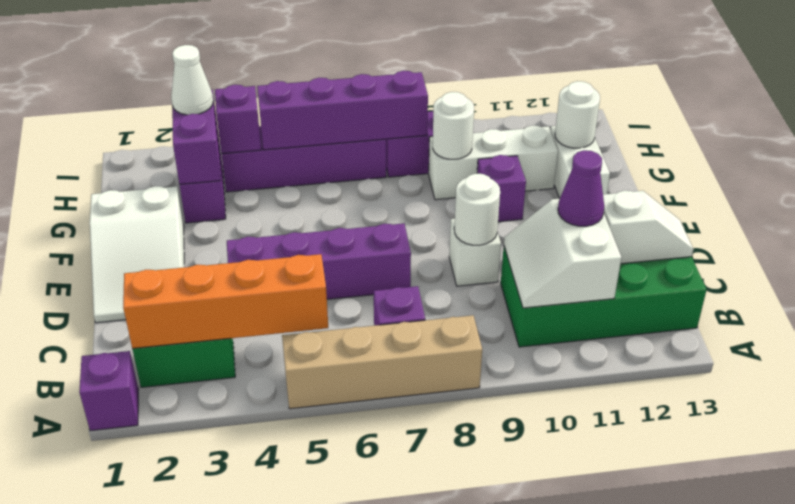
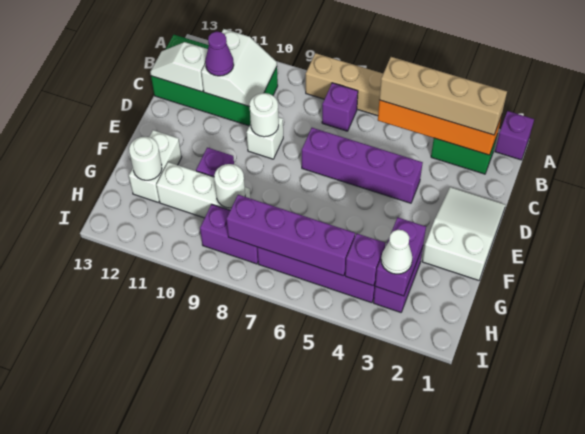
none -> tan brick B2:B5 level 3

